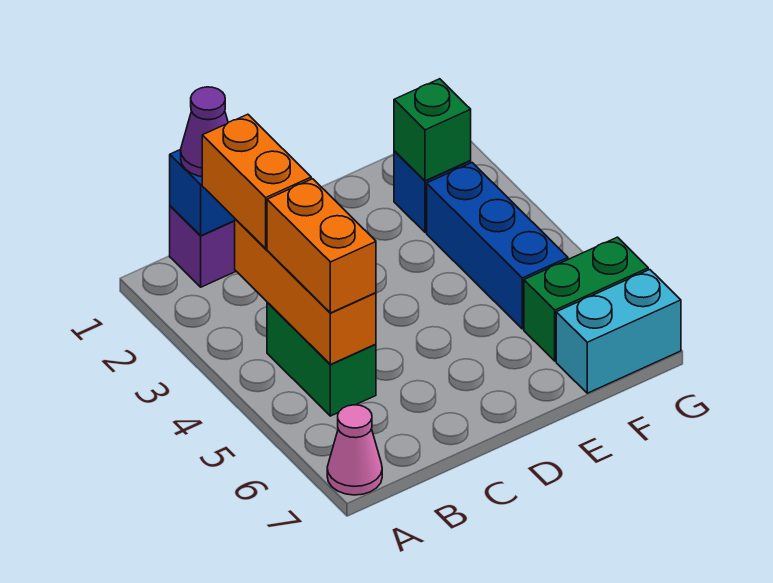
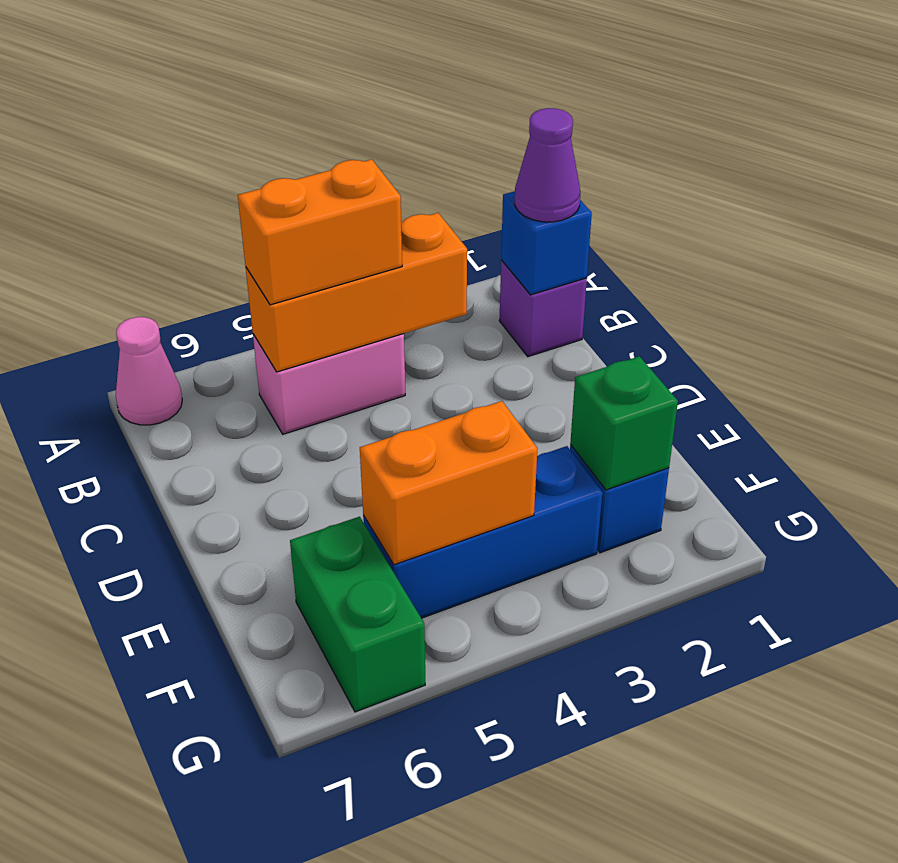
orange brick B2:B3 level 3 -> orange brick F4:F5 level 2
green brick B4:B5 level 1 -> pink brick B4:B5 level 1
cyan brick F7:G7 level 1 -> none

